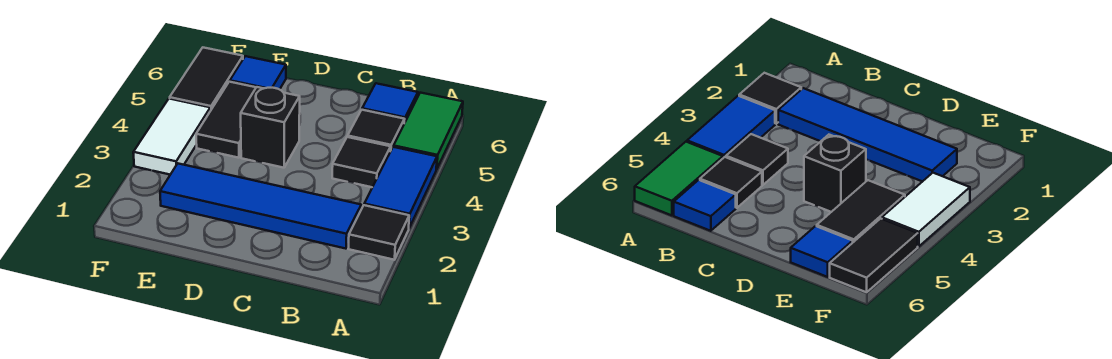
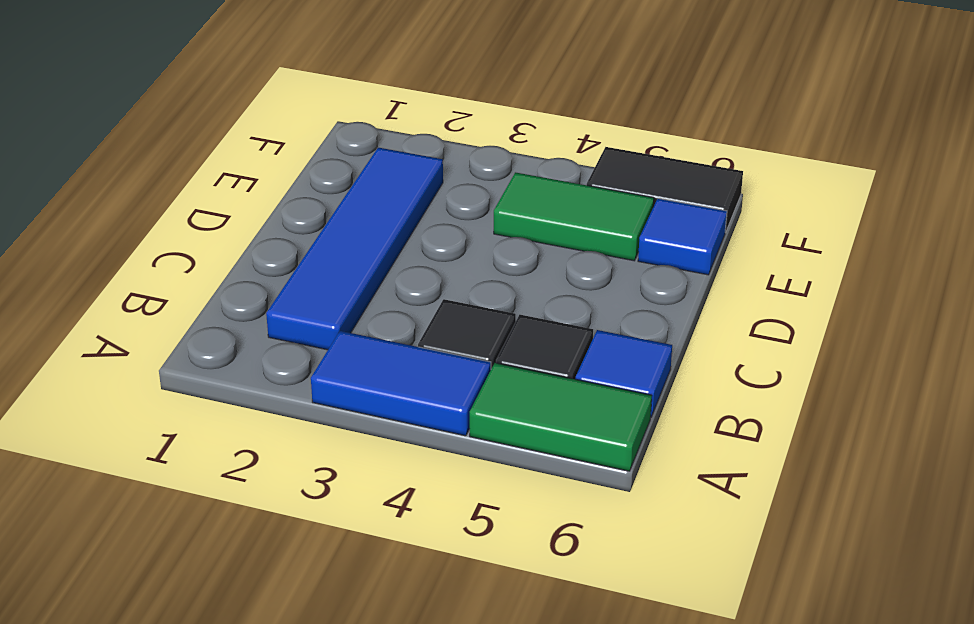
black tile A2 level 1 -> none
black brick D4 level 1 -> none
black tile E4:E5 level 1 -> green tile E4:E5 level 1
white tile F3:F4 level 1 -> none

